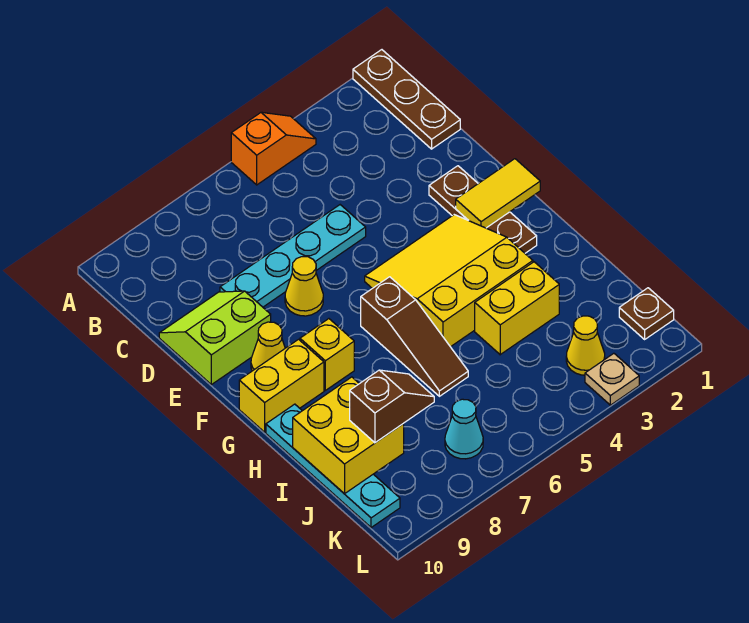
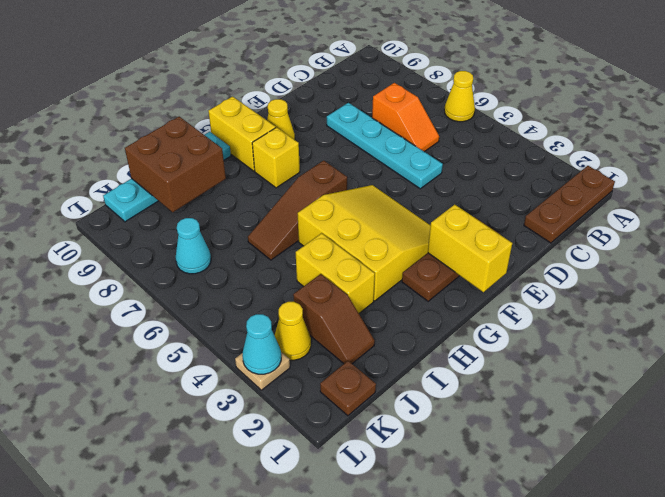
orange slope A4:A5 level 1 top 5 -> orange slope C6:C7 level 1 top 7
lime slope D9:E10 level 1 top E -> none
yellow cone E7 level 1 -> yellow cone A6 level 1
yellow tile F1:F2 level 2 -> yellow brick F1:F2 level 2
yellow brick I9:J10 level 2 -> brown brick I9:J10 level 2
brown slope J8:J9 level 3 top 9 -> brown slope J2:J3 level 1 top 3
none -> cyan cone L3 level 2

